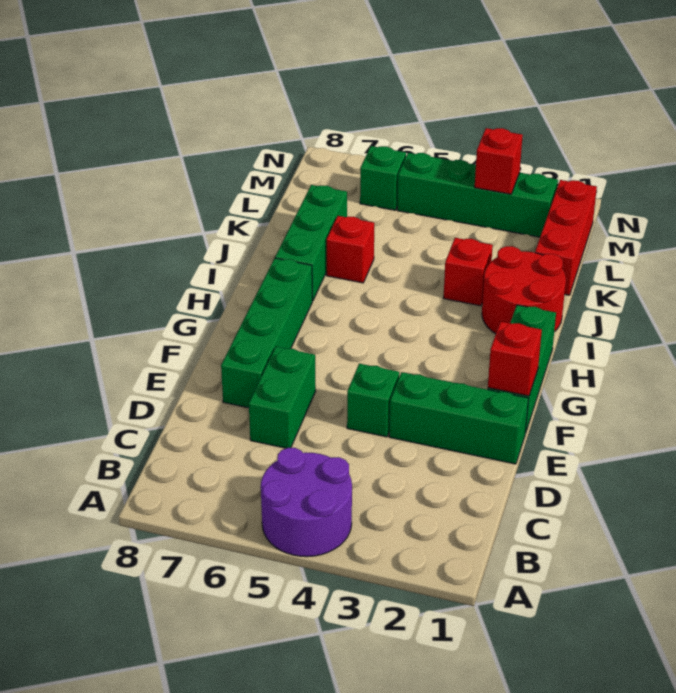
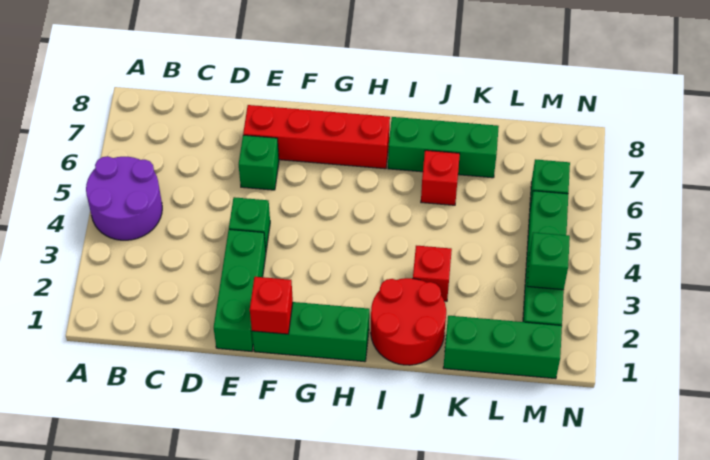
green brick D6:E6 level 1 -> green brick E6 level 1
green brick E7:H7 level 1 -> red brick E7:H7 level 1
red brick K1:M1 level 1 -> green brick K1:M1 level 1
red brick M3 level 2 -> green brick M3 level 2

